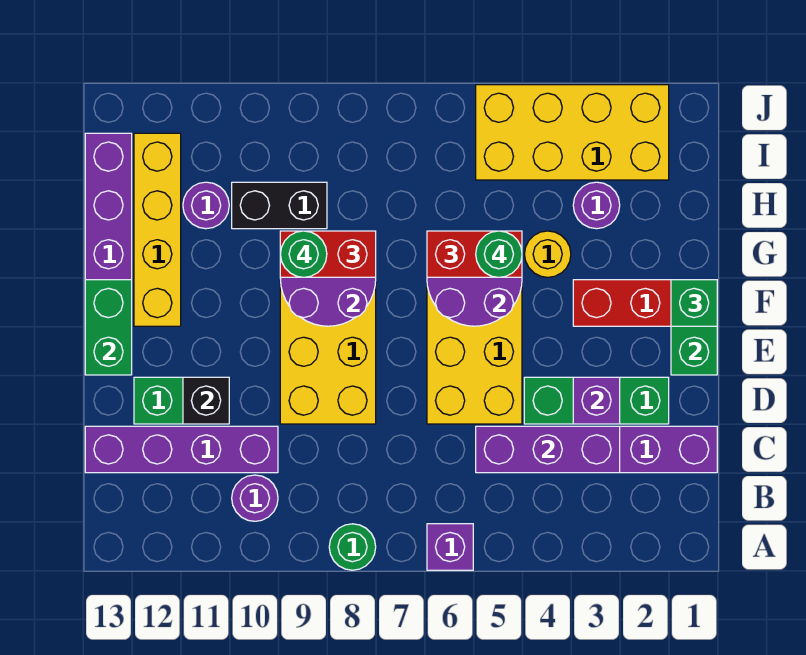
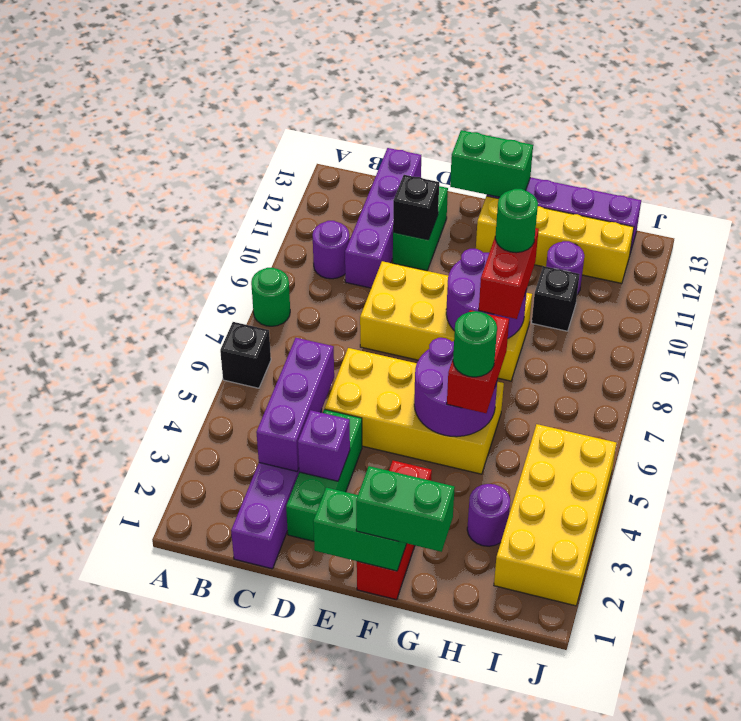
purple brick A6 level 1 -> black brick A6 level 1
green brick F1 level 3 -> green brick F1:G1 level 3
yellow round brick G4 level 1 -> none
black brick H9:H10 level 1 -> black brick H10 level 1

